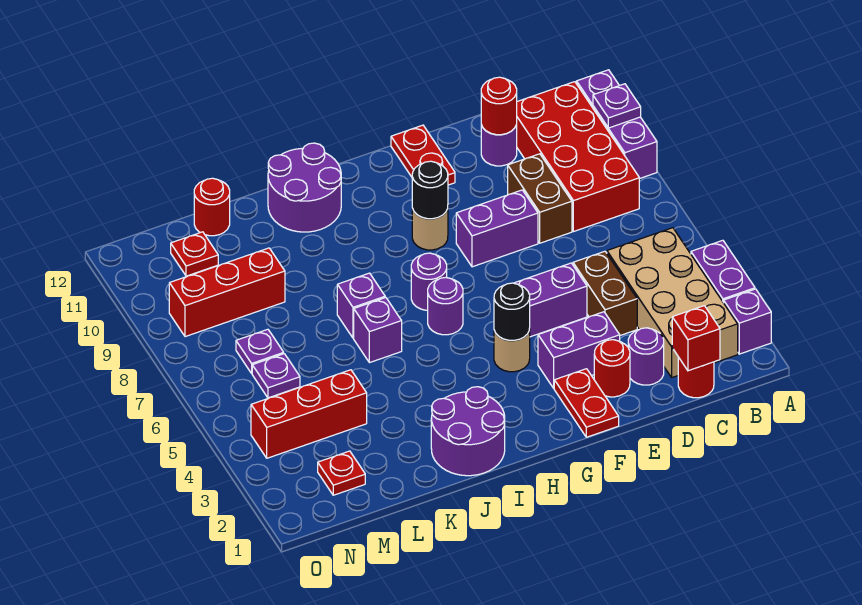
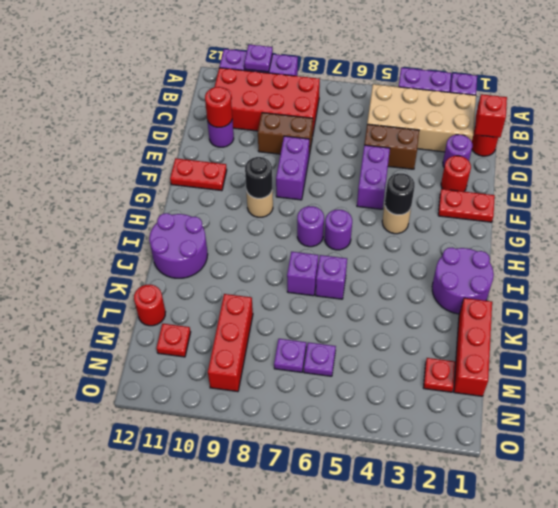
purple brick E3:F3 level 1 -> none
red brick L4:N4 level 1 -> red brick K1:M1 level 1

